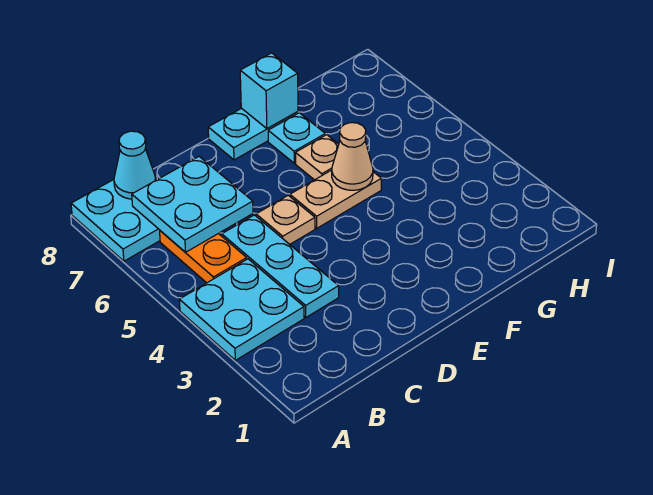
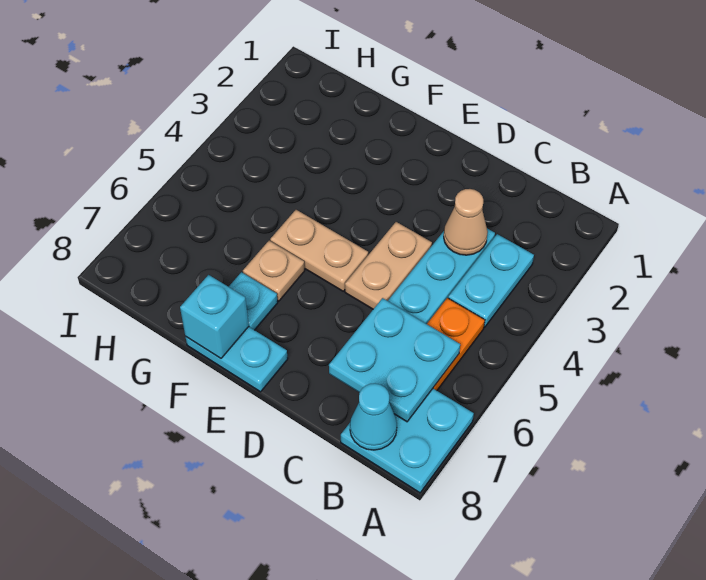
cyan plate A3:B4 level 1 -> cyan plate B3:B4 level 1
tan plate D5 level 1 -> tan plate D4:D5 level 1
tan cone F5 level 2 -> tan cone C3 level 2

